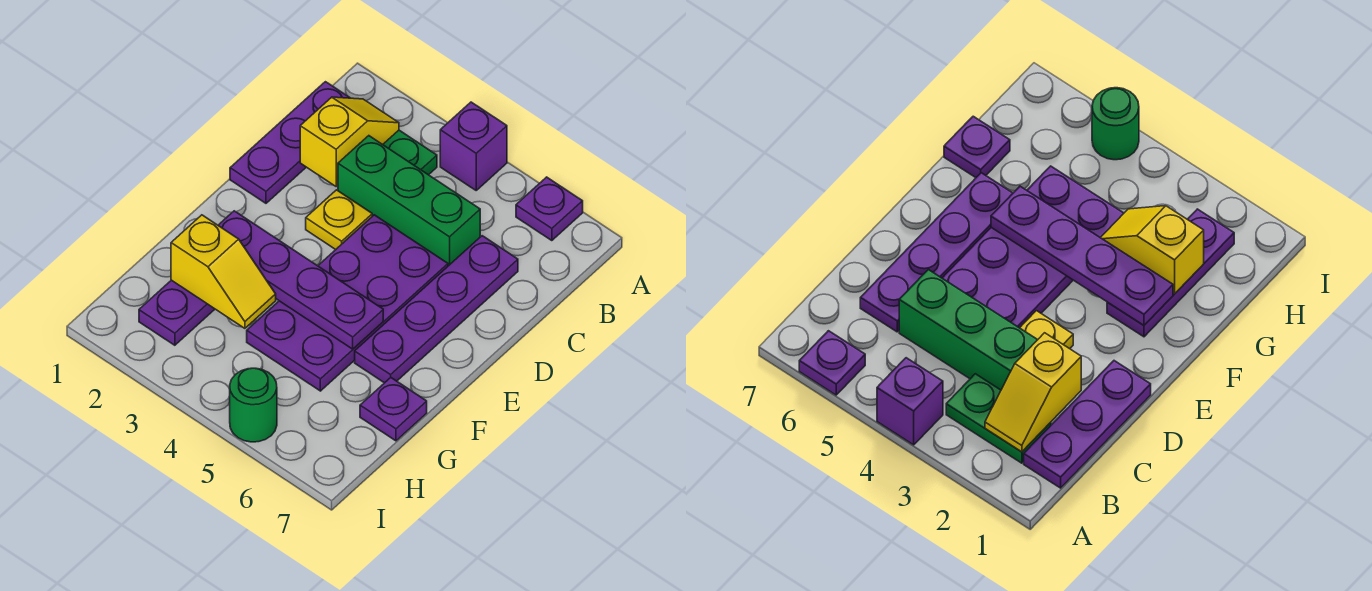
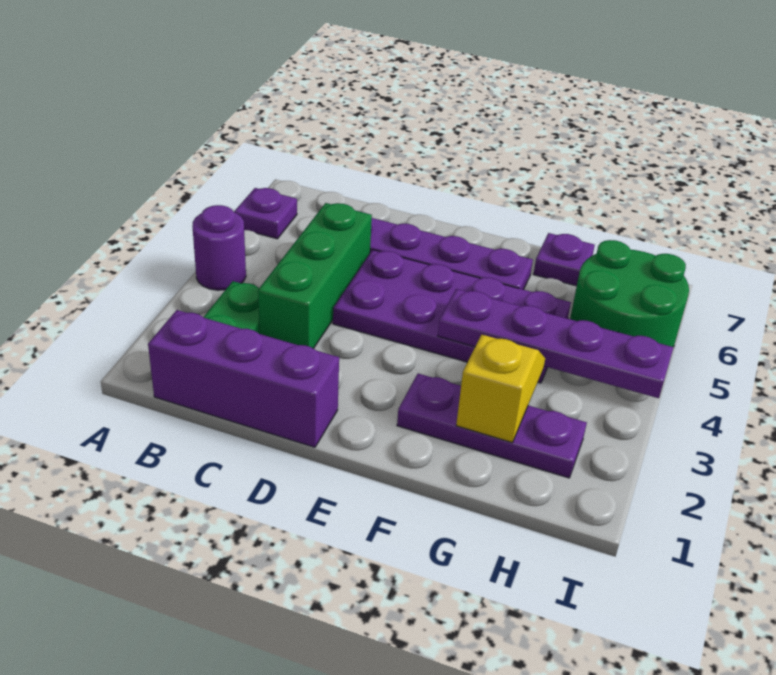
purple brick A4 level 1 -> purple round brick A4 level 1
purple plate B1:D1 level 1 -> purple brick B1:D1 level 1
yellow slope B2:C2 level 2 top C -> none
yellow plate D3 level 1 -> none
purple plate F2:F5 level 2 -> purple plate F4:I4 level 2
green round brick I5 level 1 -> green round brick H5:I6 level 1

